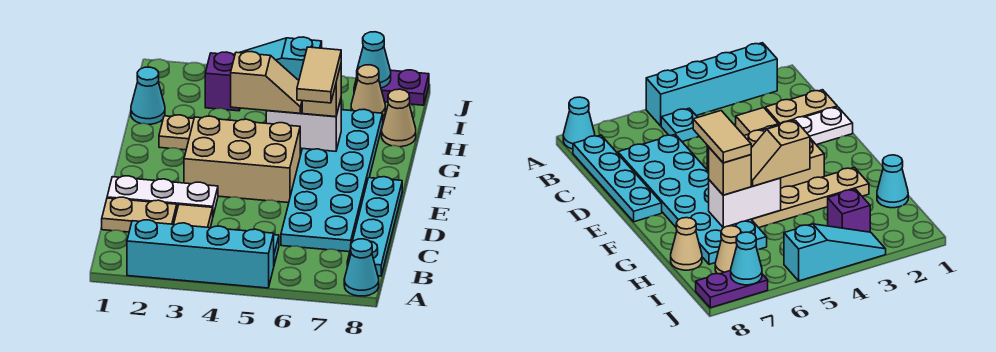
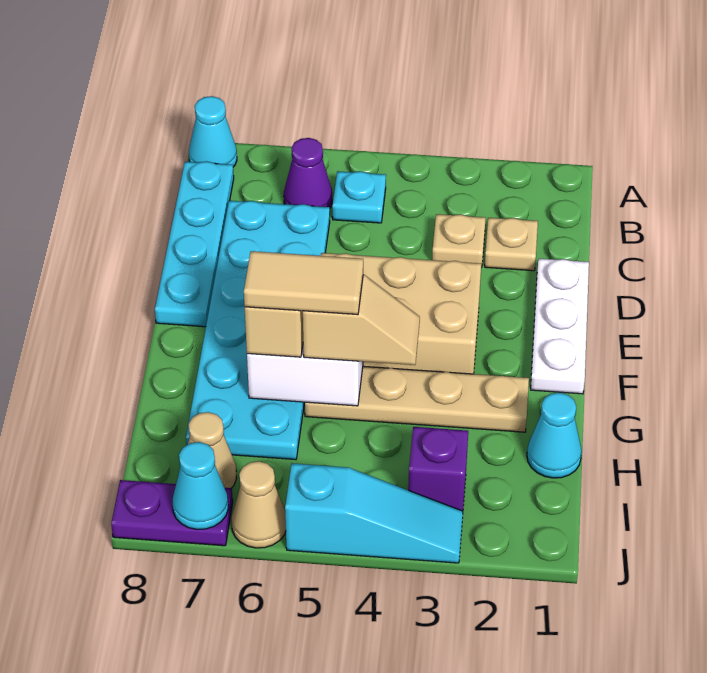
cyan brick A2:A5 level 1 -> none
none -> purple cone B6 level 1
tan plate C1:C2 level 1 -> tan plate C2 level 1
tan tile C3 level 1 -> tan plate C3 level 1
white plate D1:D3 level 1 -> white plate D1:F1 level 1
tan tile F6:G6 level 4 -> tan tile G5:G6 level 4
tan slope G4:G5 level 3 top 4 -> tan slope G4:G5 level 3 top 5
tan cone H8 level 1 -> tan cone J6 level 1

